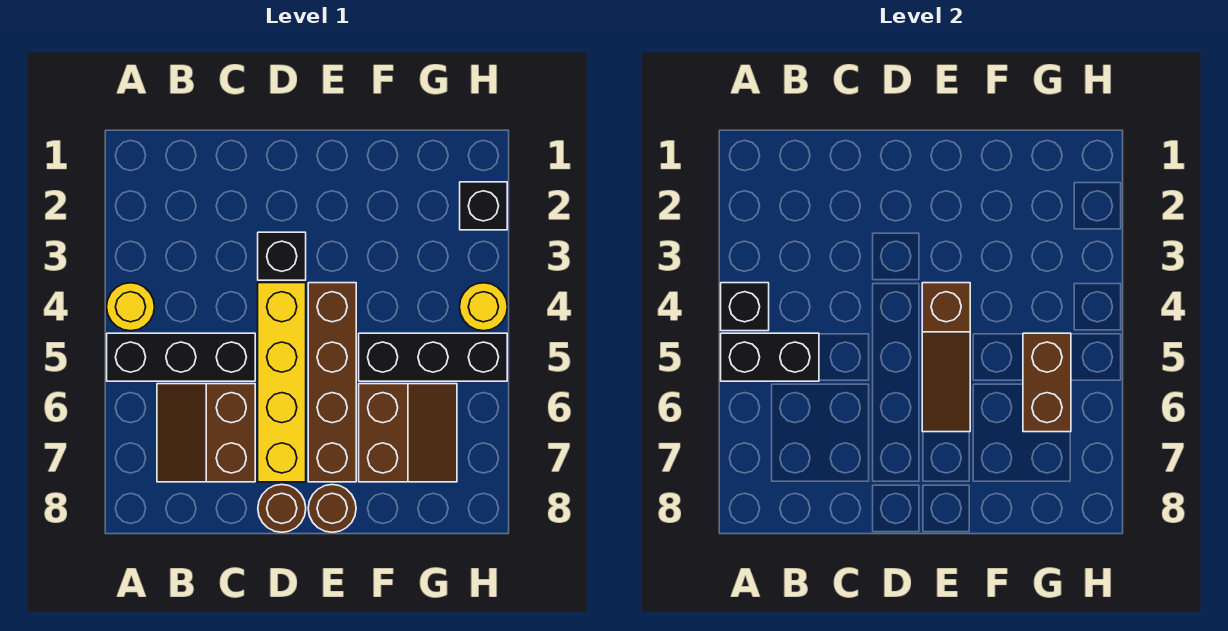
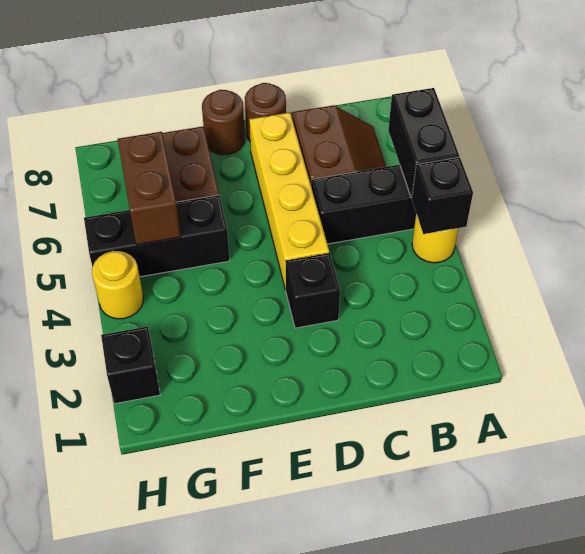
black brick A5:B5 level 2 -> black brick A5:A6 level 2
brown brick E4:E7 level 1 -> none
brown slope E4:E6 level 2 top 4 -> none

